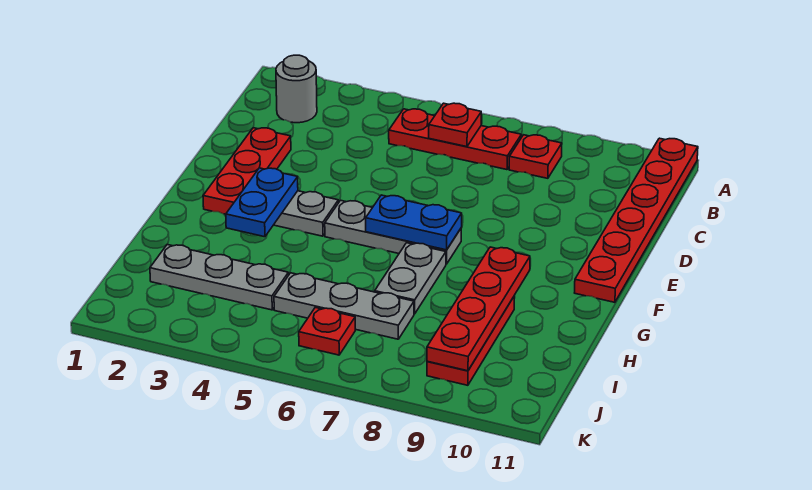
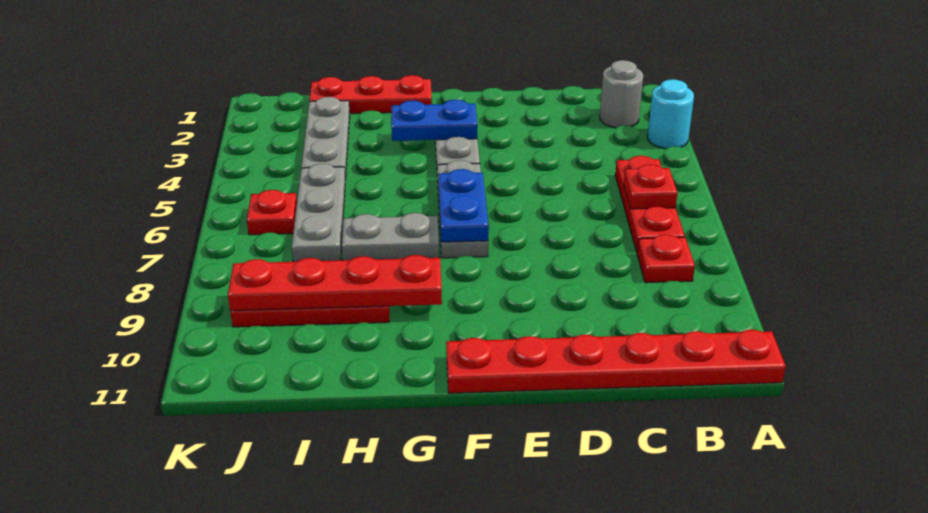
none -> cyan round brick A3 level 1
red plate D2:F2 level 1 -> red plate G1:I1 level 1

